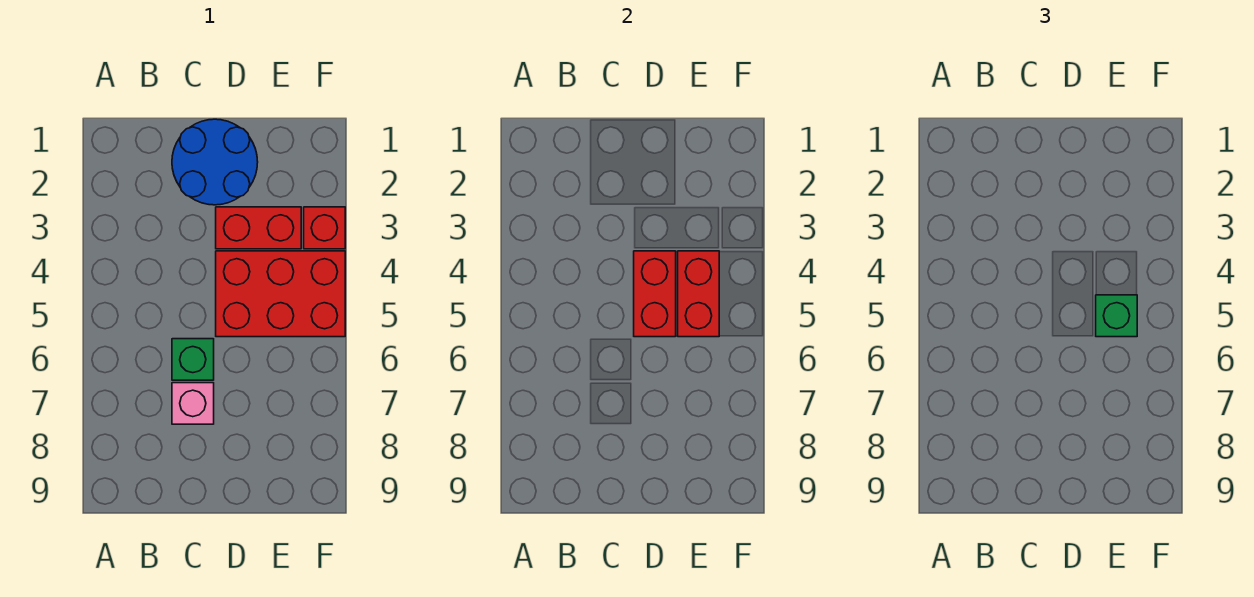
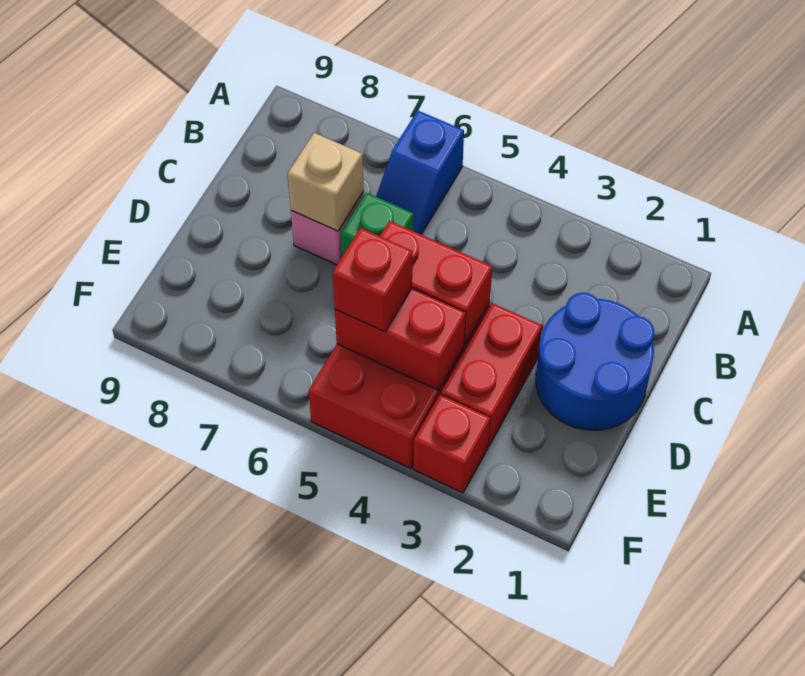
none -> blue slope A6:B6 level 1 top A
none -> tan brick C7 level 2
green brick E5 level 3 -> red brick E5 level 3

